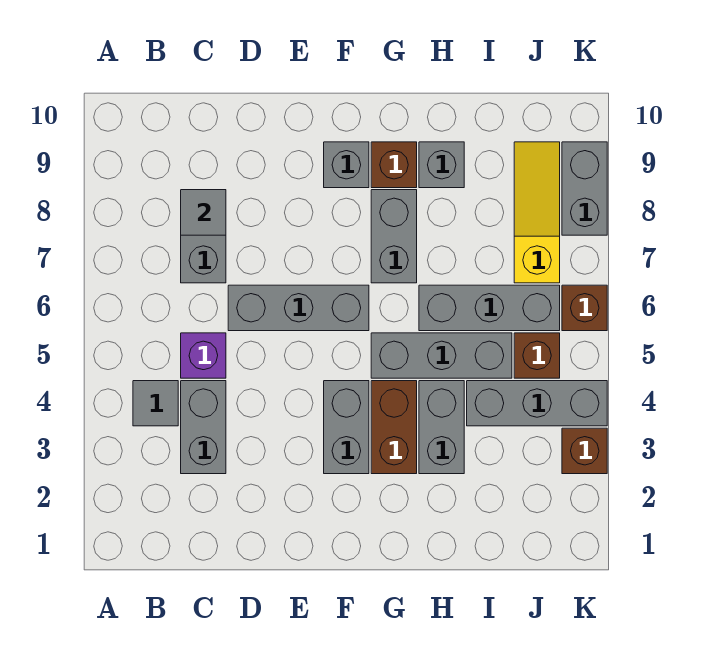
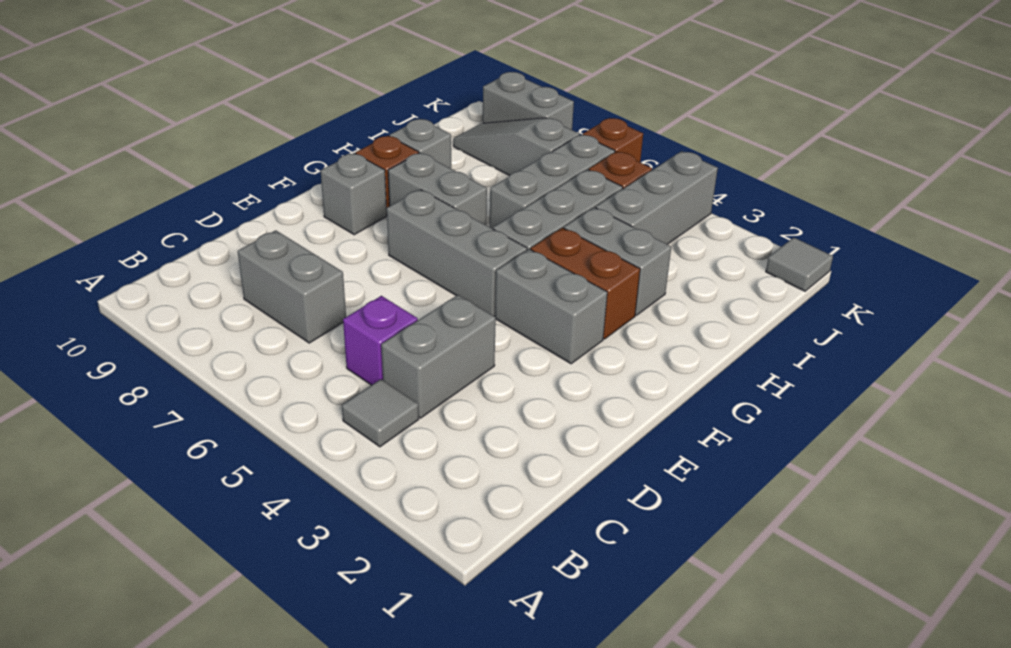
grey brick C3:C4 level 1 -> grey brick C4:D4 level 1
grey tile C8 level 2 -> grey tile K1 level 1
grey brick D6:F6 level 1 -> grey brick F5:F7 level 1
yellow slope J7:J9 level 1 top 7 -> grey slope J7:J9 level 1 top 7
brown brick K3 level 1 -> none

